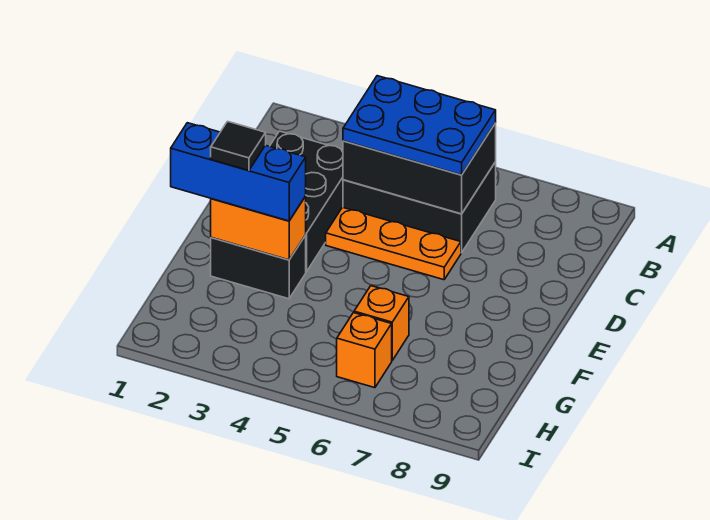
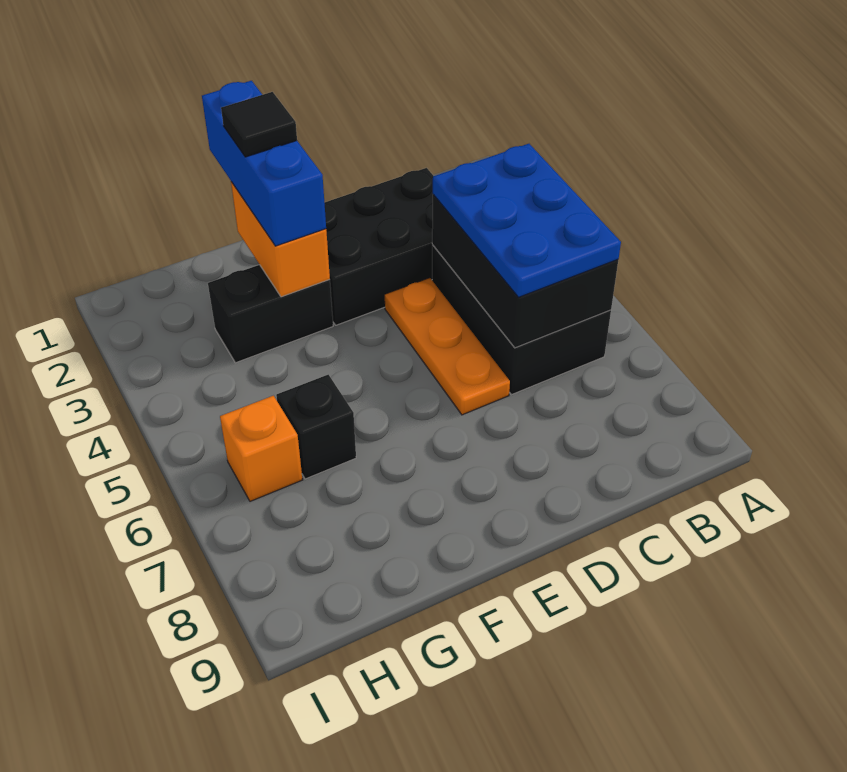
black brick F2:F3 level 1 -> black brick F3:G3 level 1
orange brick G6 level 1 -> black brick G6 level 1

